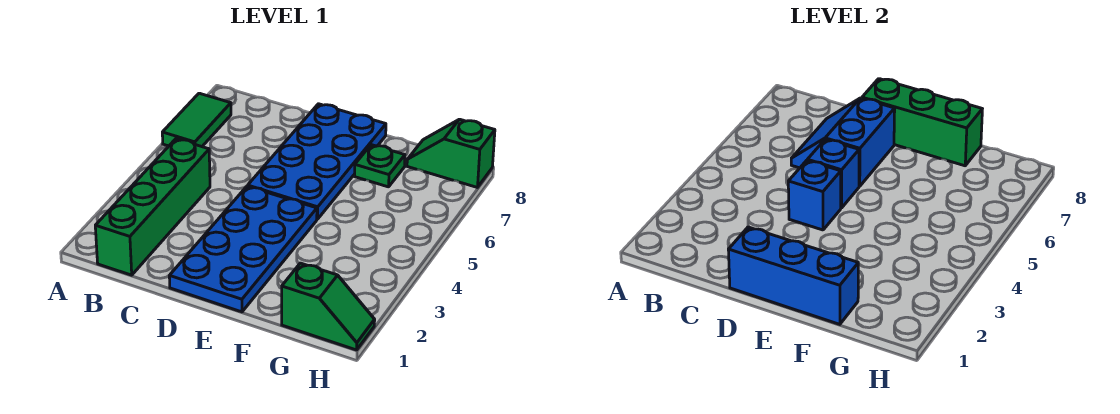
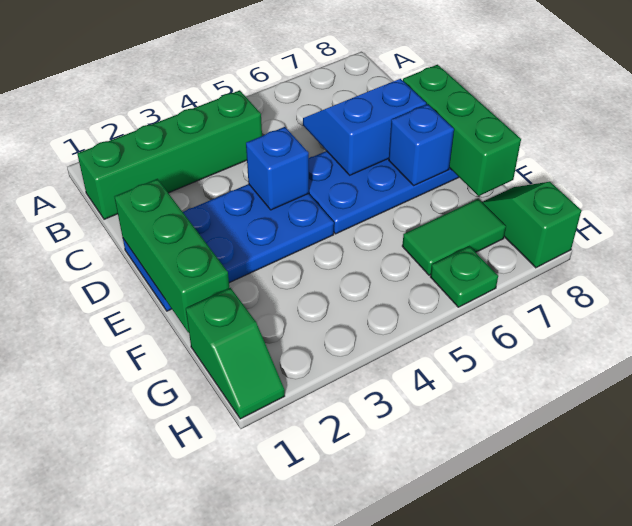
green tile A6:A7 level 1 -> green tile G6:G7 level 1
blue brick D1:F1 level 2 -> green brick D1:F1 level 2
blue brick D5 level 2 -> blue brick E7 level 2
green plate F7 level 1 -> green plate H6 level 1

